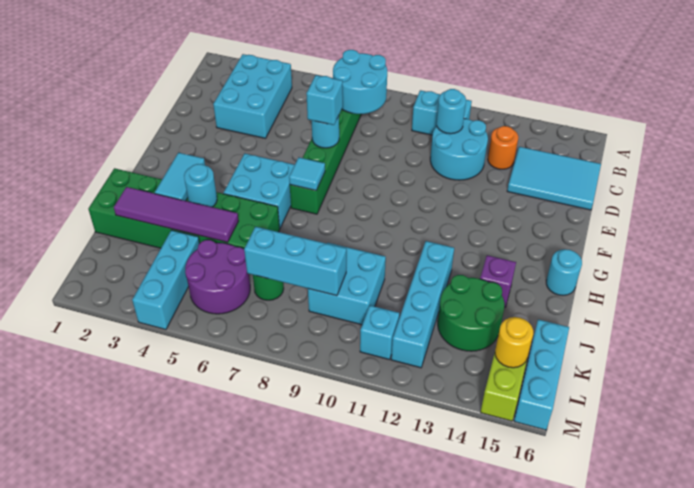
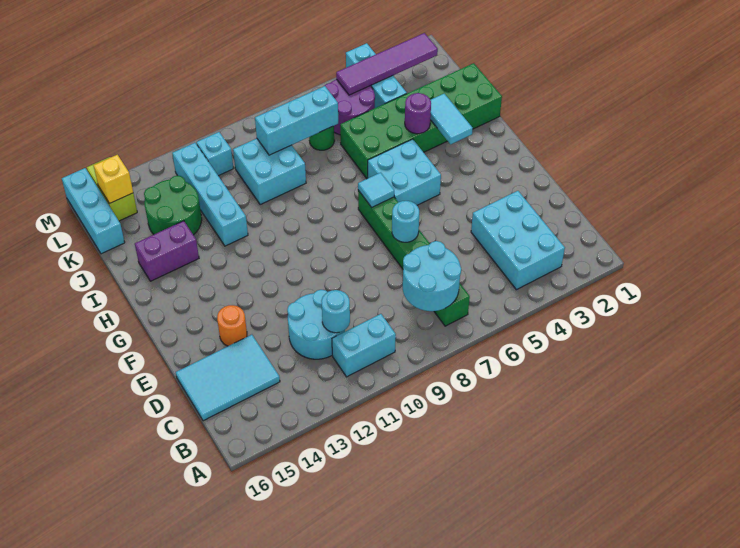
orange round brick C13 level 1 -> orange round brick E14 level 1
cyan brick E7 level 3 -> none
cyan round brick H16 level 1 -> none
cyan round brick I4 level 2 -> purple round brick I4 level 2
purple brick I14 level 1 -> purple brick I14:I15 level 1
purple tile J2:J5 level 2 -> purple tile L2:L5 level 2
yellow round brick L15 level 2 -> yellow brick L15 level 2

